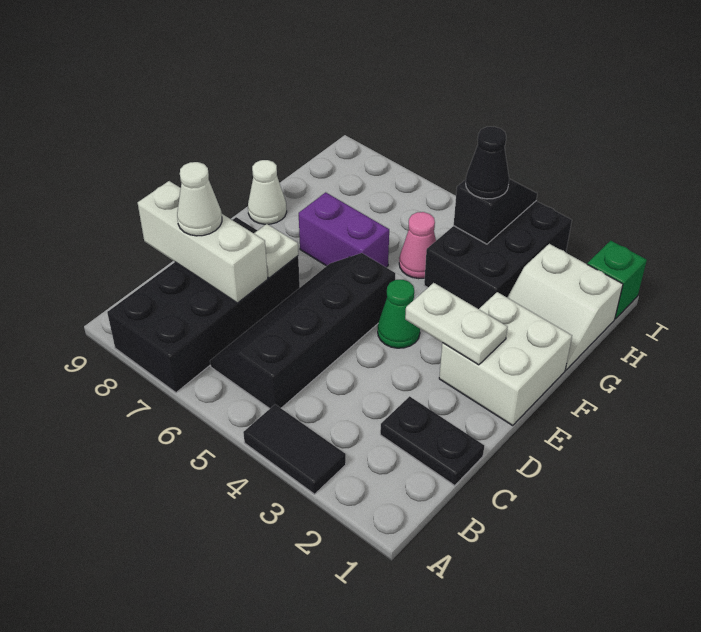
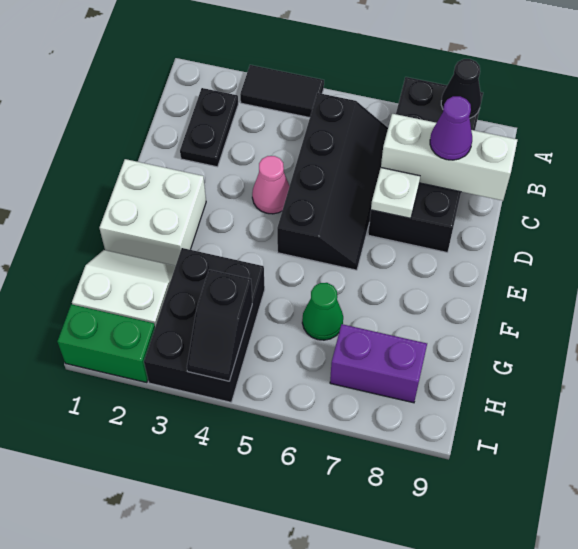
black plate C1:C2 level 1 -> black plate B2:C2 level 1
white cone C8 level 3 -> purple cone C8 level 3
white plate E2:E3 level 2 -> none
green cone E4 level 1 -> green cone G6 level 1
purple brick F6:F7 level 1 -> purple brick H7:H8 level 1
white cone F9 level 1 -> none
pink cone G5 level 1 -> pink cone D4 level 1
black cone H4 level 3 -> black cone A8 level 2
green brick I1 level 1 -> green brick I1:I2 level 1

